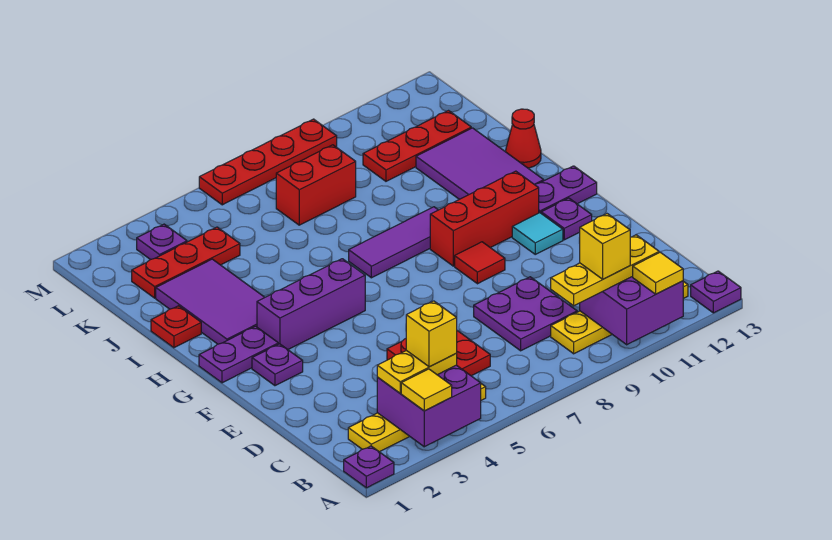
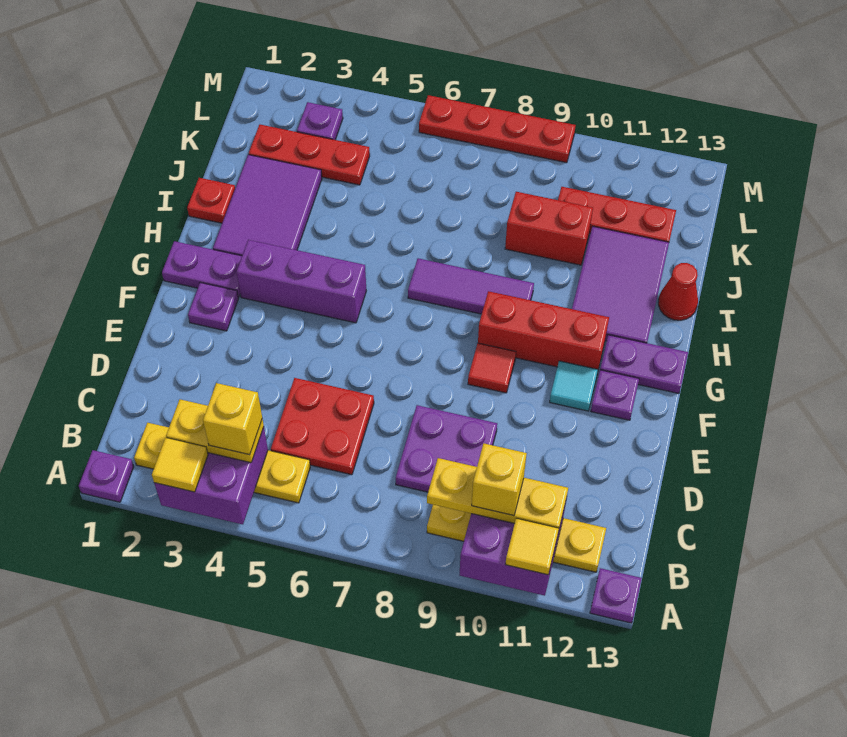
red brick K7:K8 level 1 -> red brick J9:J10 level 1

